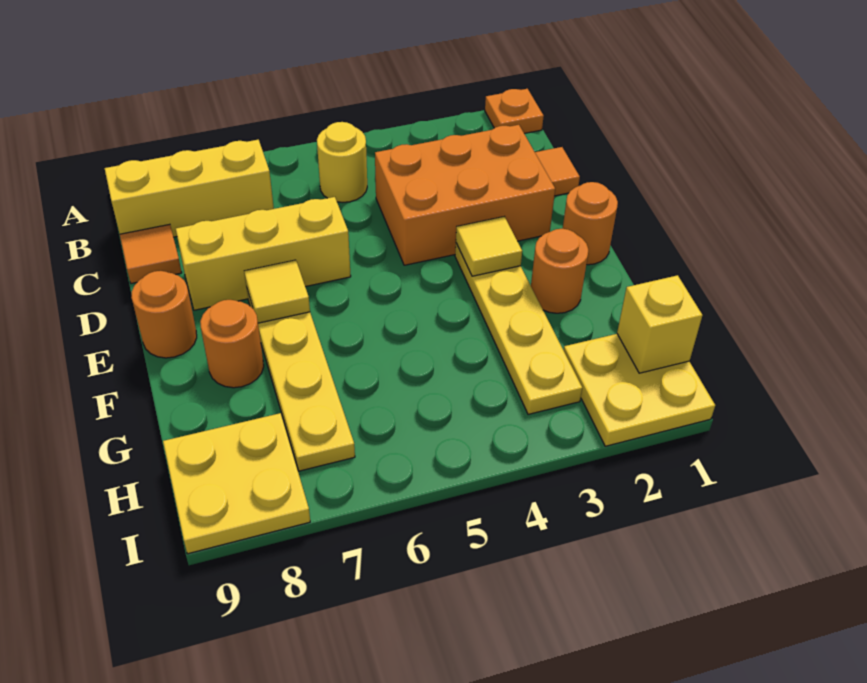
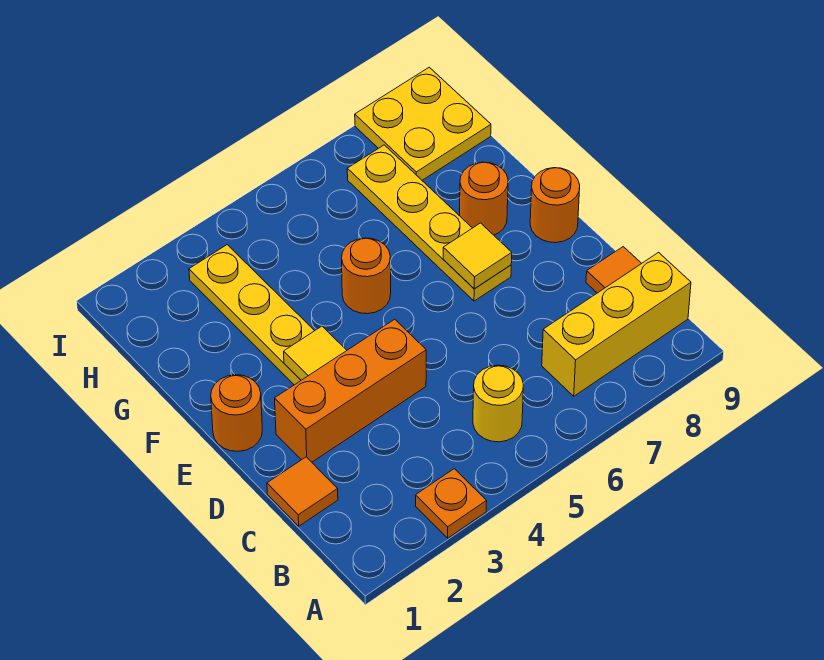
orange plate A1 level 1 -> orange plate A3 level 1
orange brick C2:D4 level 1 -> orange brick D2:D4 level 1
yellow brick D6:D8 level 1 -> none
orange round brick F2 level 1 -> orange round brick F5 level 1
yellow plate H1:I2 level 1 -> none
yellow brick H1 level 2 -> none

